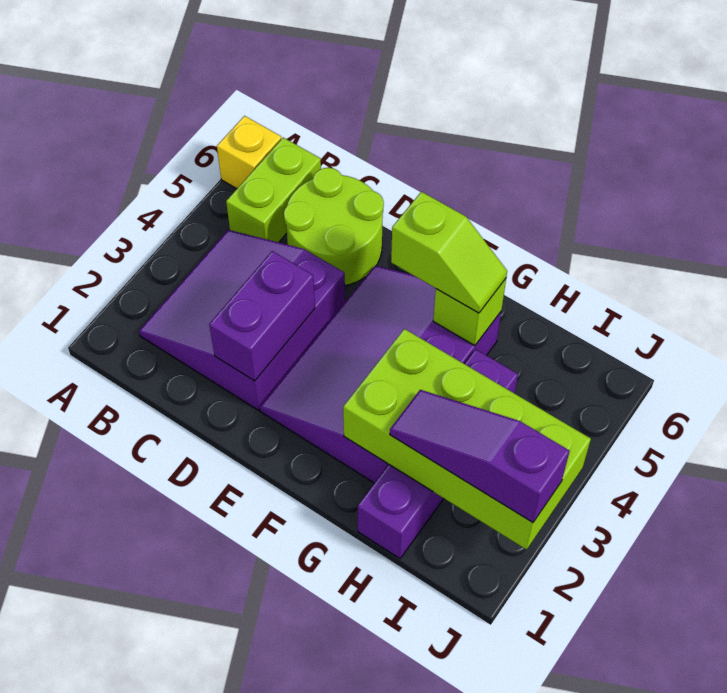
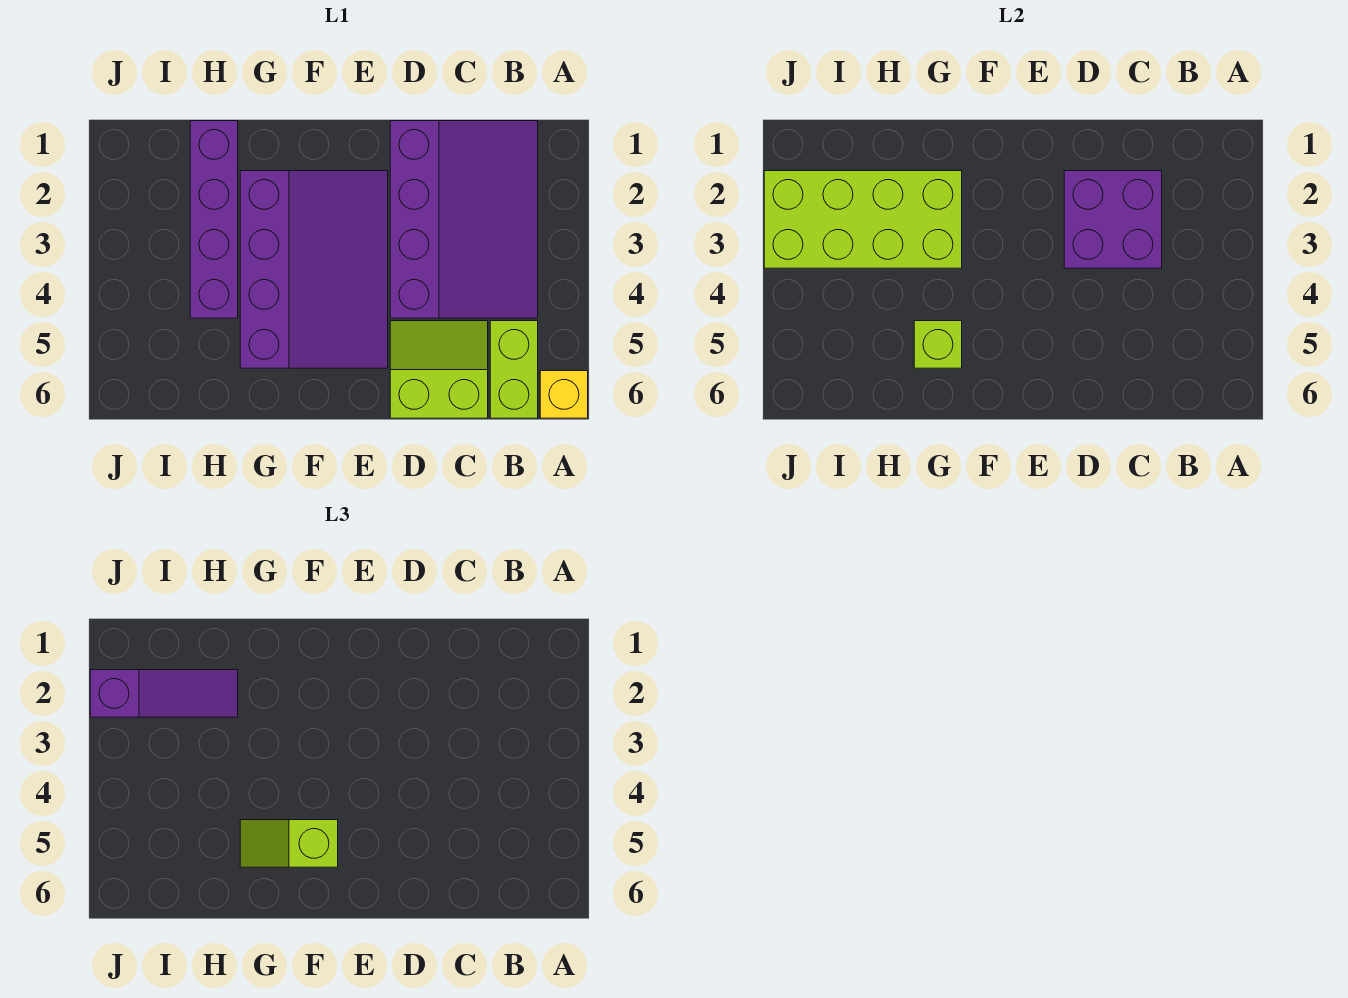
purple slope B2:D4 level 1 top D -> purple slope B1:D4 level 1 top D
lime round brick C5:D6 level 1 -> lime slope C5:D6 level 1 top 6
purple brick D2:D3 level 2 -> purple brick C2:D3 level 2

